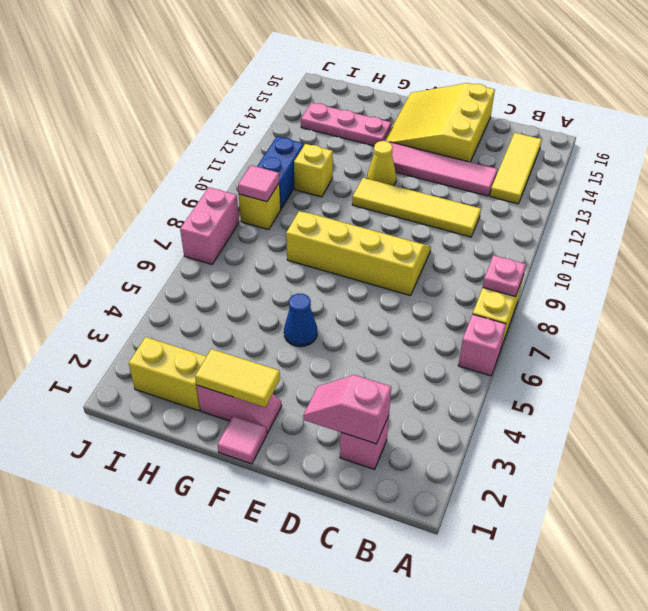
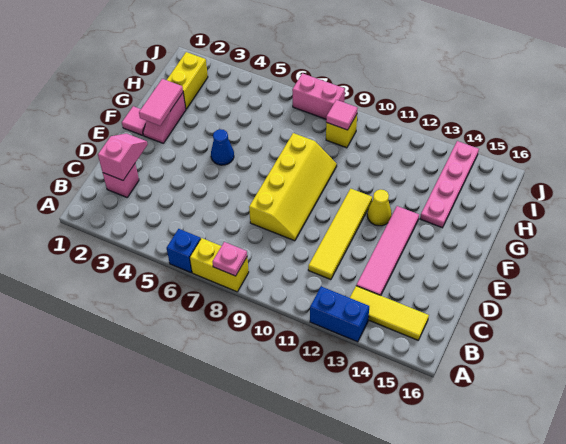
pink brick A6 level 1 -> blue brick A6 level 1
yellow slope D14:F16 level 1 top D -> none
yellow tile F2:G2 level 2 -> pink tile F2:G2 level 2
pink plate G14:I14 level 1 -> pink plate G14:J14 level 1
yellow brick H11 level 1 -> none
blue brick I10:I11 level 1 -> blue brick A12:A13 level 1

